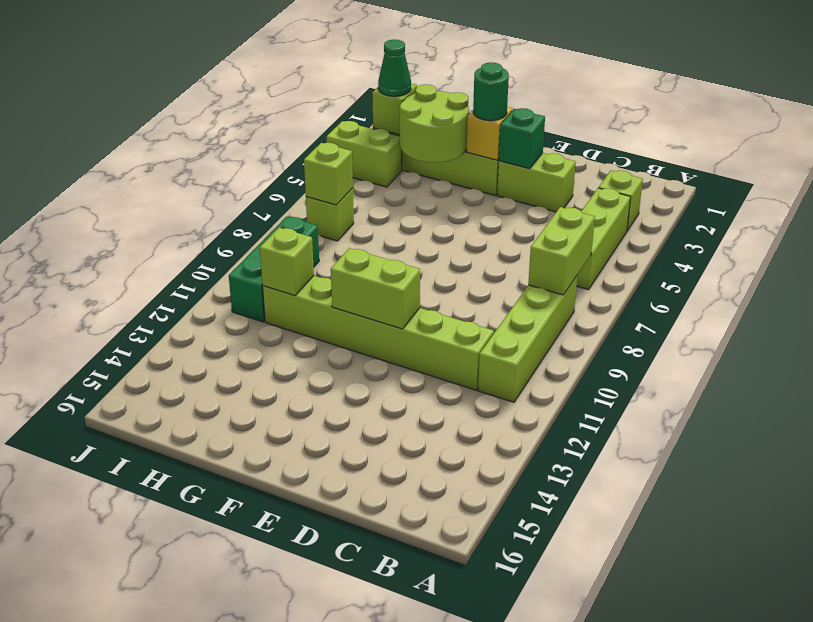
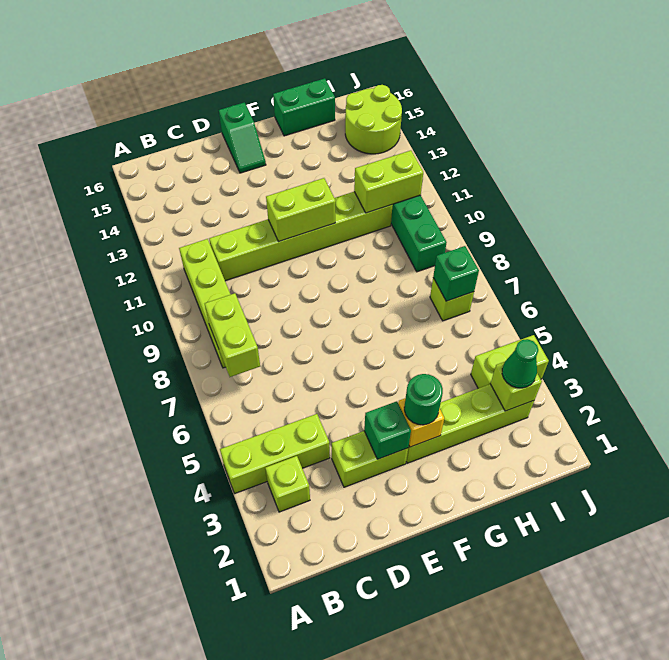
lime brick B4:B6 level 1 -> lime brick A4:C4 level 1
none -> green slope E15:E16 level 1 top 16
lime round brick G3:H4 level 2 -> lime round brick I14:J15 level 1
none -> green brick G16:H16 level 1
lime brick H11 level 2 -> lime brick H11:I11 level 2
lime brick I7 level 2 -> green brick I7 level 2

